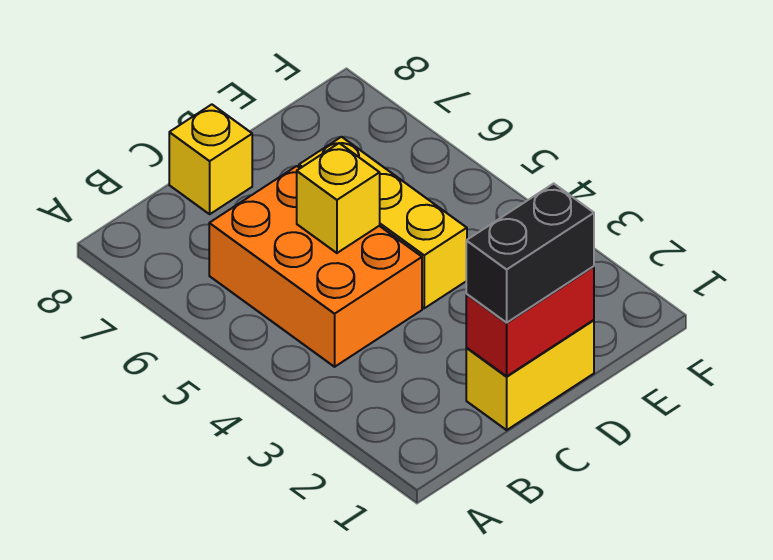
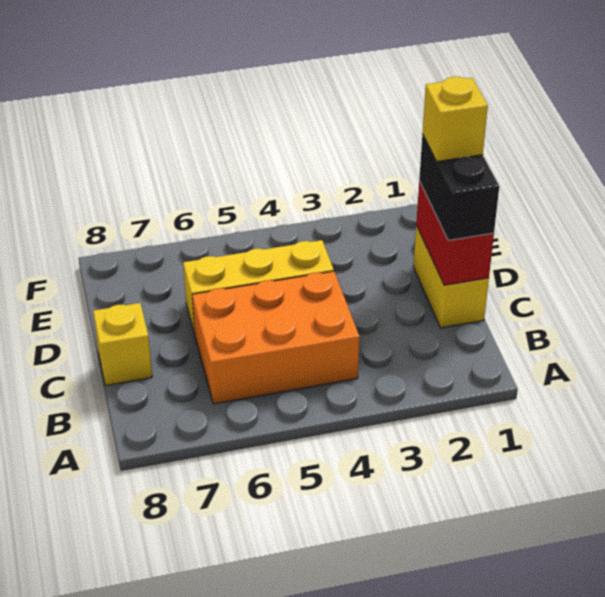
yellow brick C5 level 2 -> yellow brick D1 level 4

